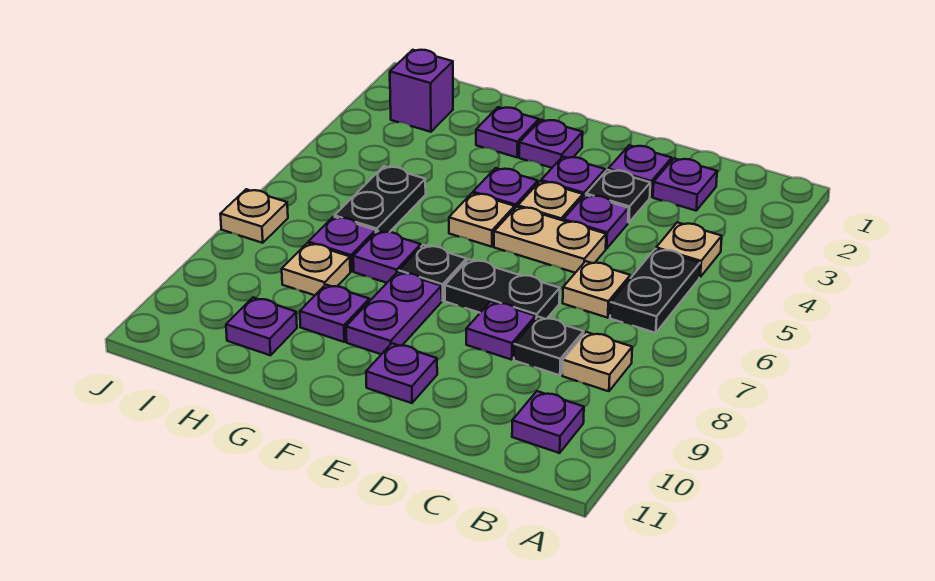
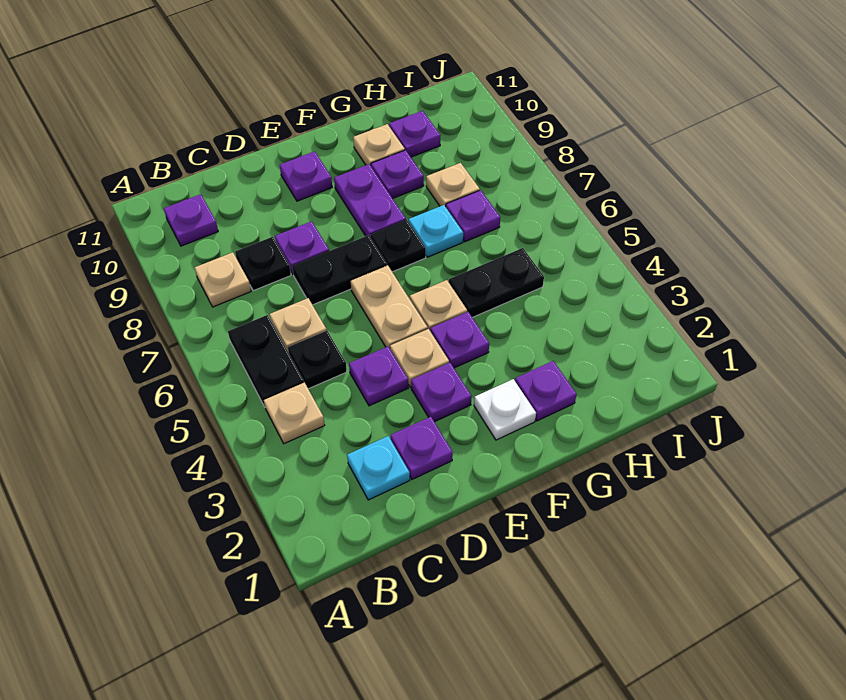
purple plate C2 level 1 -> cyan plate C2 level 1
black plate D3 level 1 -> black plate C5 level 1
tan plate D5:E5 level 1 -> tan plate E5:E6 level 1
purple plate F2 level 1 -> white plate F2 level 1
purple plate G7 level 1 -> cyan plate G7 level 1
black plate H5:H6 level 1 -> black plate G5:H5 level 1
purple brick I2 level 1 -> none
tan plate J7 level 1 -> tan plate G10 level 1

